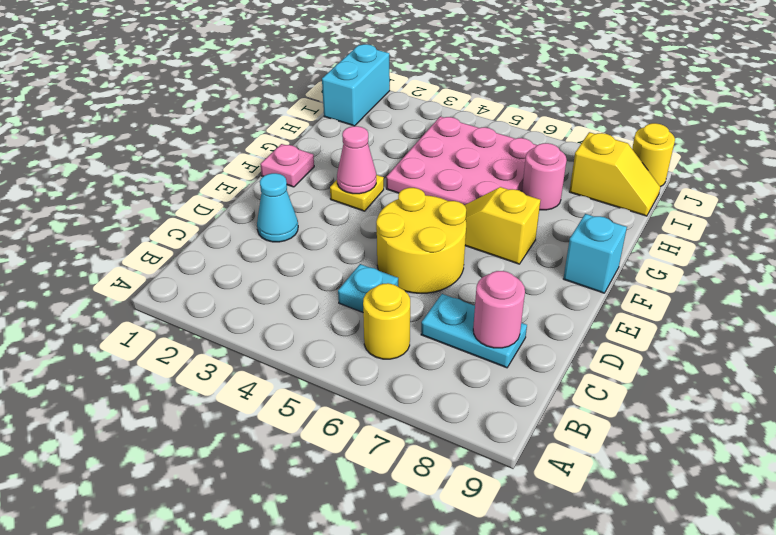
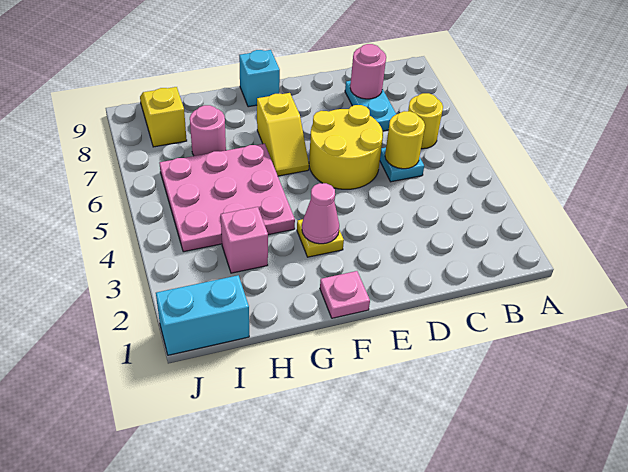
cyan cone D2 level 1 -> none
none -> pink brick H3 level 1
yellow round brick J9 level 1 -> yellow round brick C5 level 2

